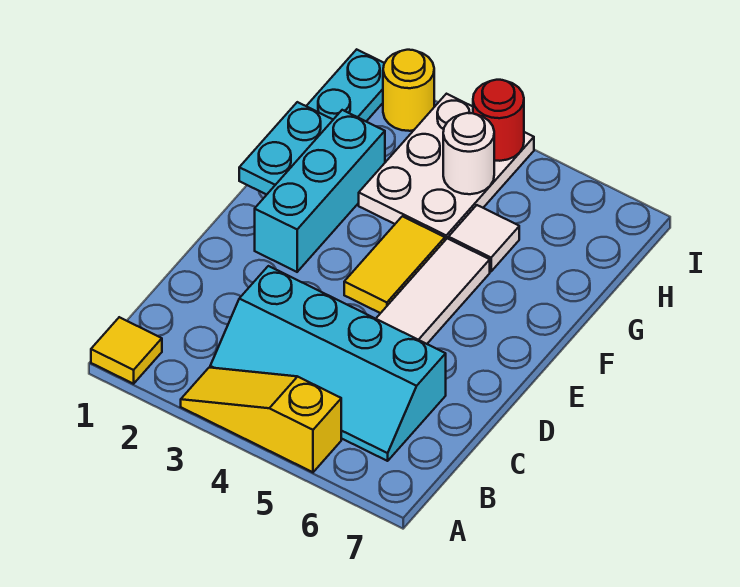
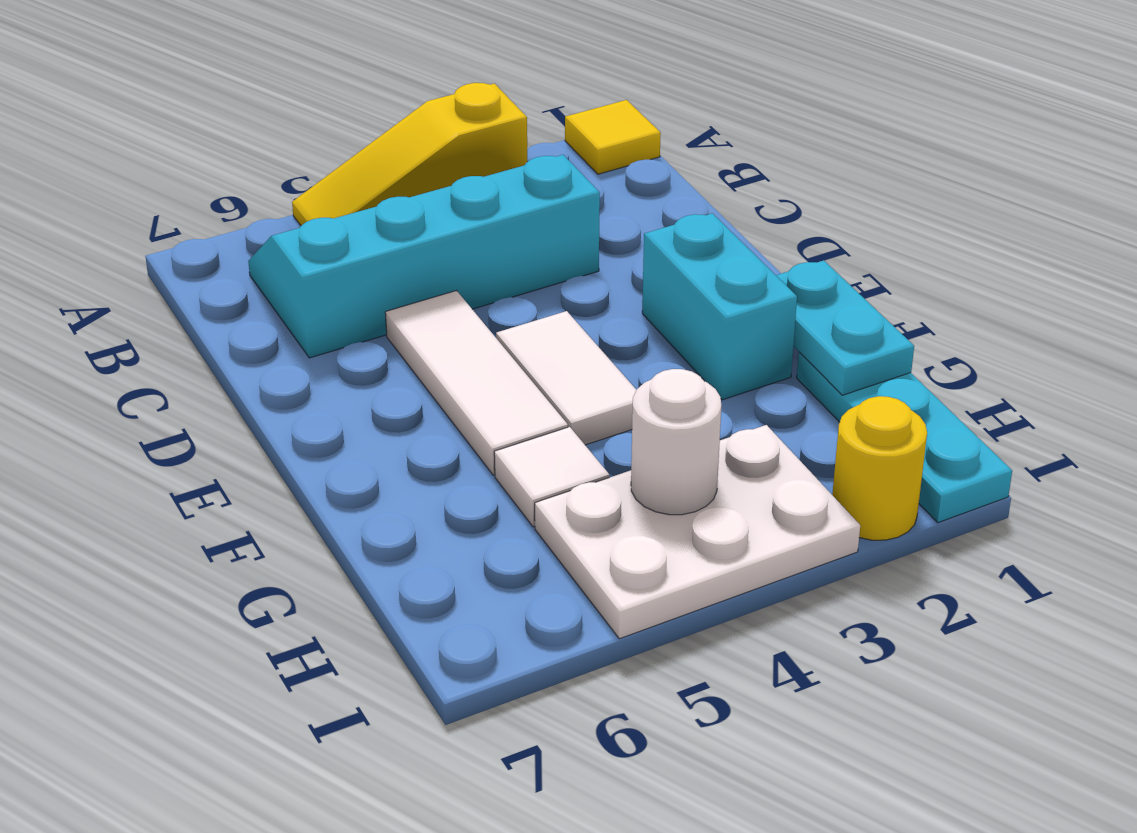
yellow slope A3:A5 level 1 top 5 -> yellow slope A3:A5 level 1 top 3
cyan brick E2:G2 level 1 -> cyan brick E2:F2 level 1
yellow tile E4:F4 level 1 -> white tile E4:F4 level 1
white plate G3:I4 level 1 -> white plate H3:I5 level 1
red round brick I4 level 2 -> none

